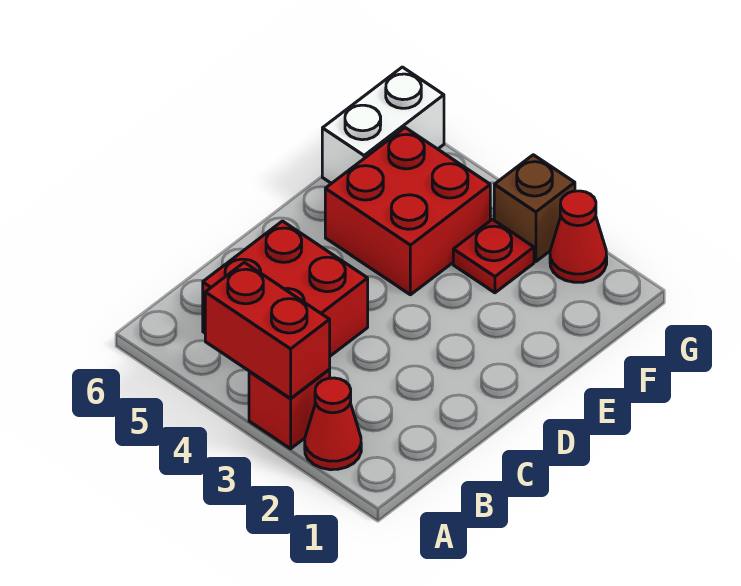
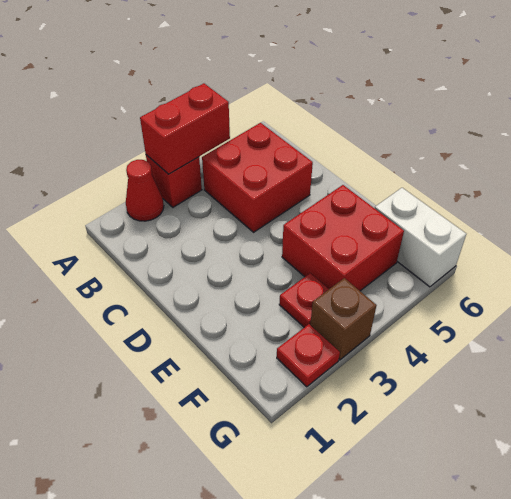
red cone G2 level 1 -> red plate G2 level 1

